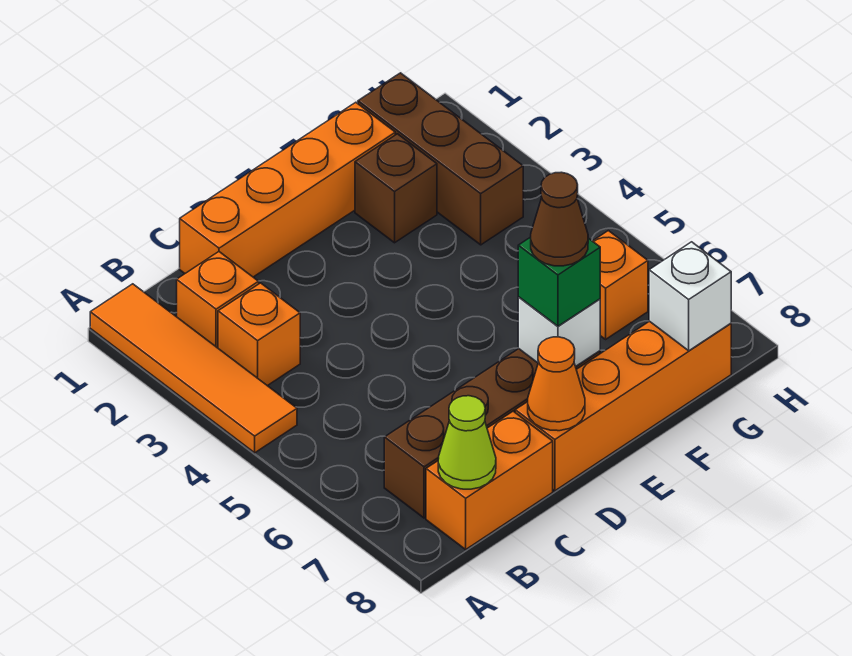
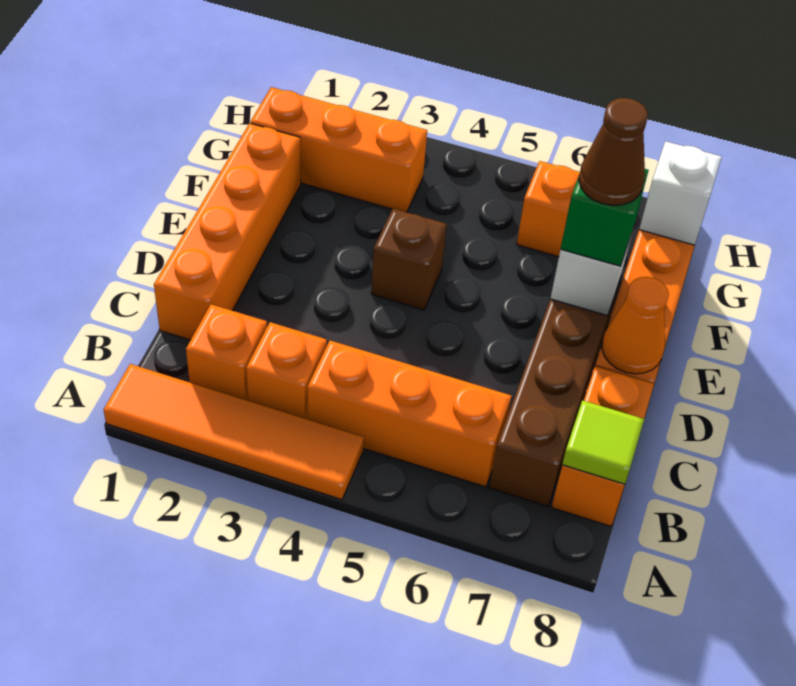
none -> orange brick B4:B6 level 1
lime cone B8 level 2 -> lime tile B8 level 2
brown brick F2 level 1 -> brown brick E4 level 1
brown brick G1:G3 level 1 -> orange brick G1:G3 level 1

